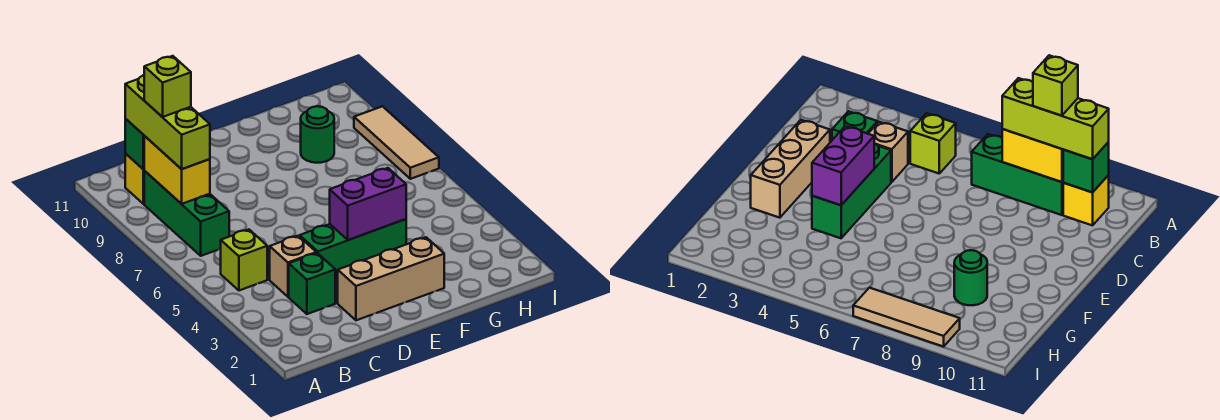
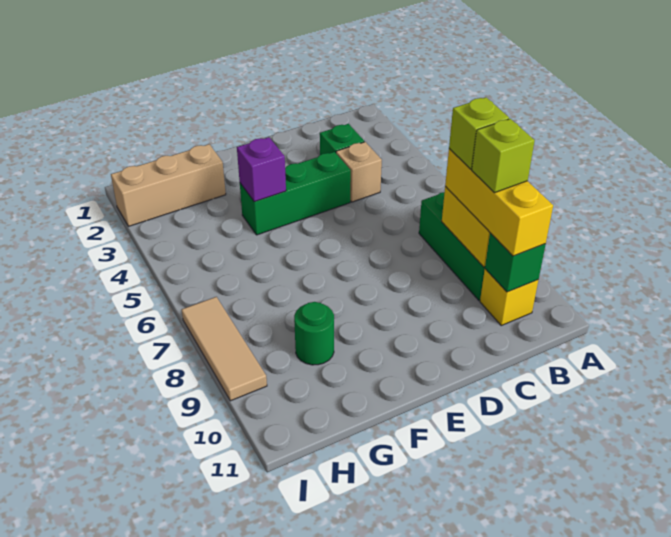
lime brick B5 level 1 -> lime brick B8 level 4
lime brick B8:B10 level 3 -> yellow brick B8:B10 level 3
tan brick D2:F2 level 1 -> tan brick G2:I2 level 1
purple brick E4:F4 level 2 -> purple brick F4 level 2

